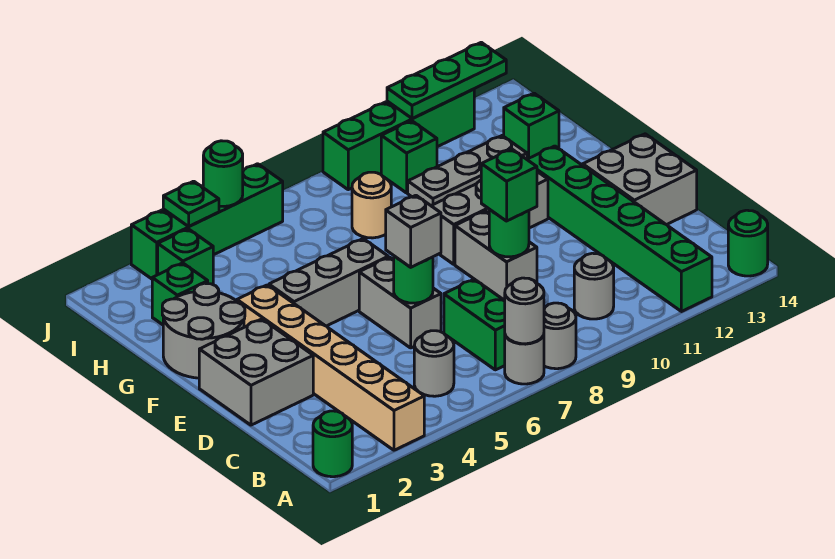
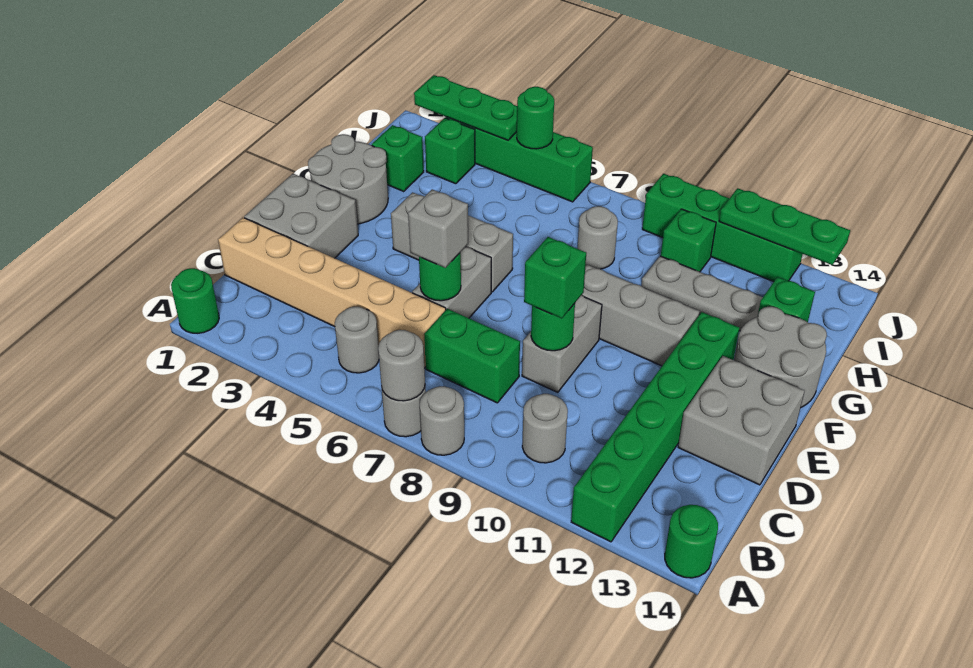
tan brick A3:F3 level 1 -> tan brick C1:C6 level 1
green brick B7:C7 level 1 -> green brick C7:C8 level 1
none -> grey round brick F13:G14 level 1
tan round brick H8 level 1 -> grey round brick H8 level 1
green plate J4 level 2 -> green plate J2:J4 level 2

